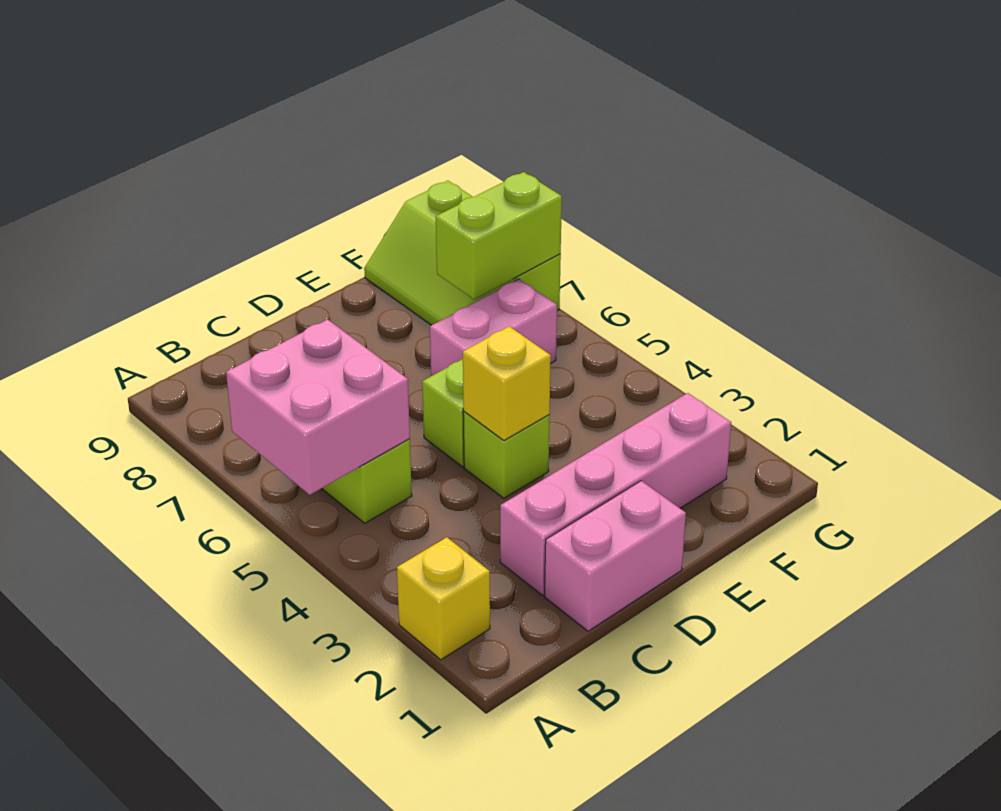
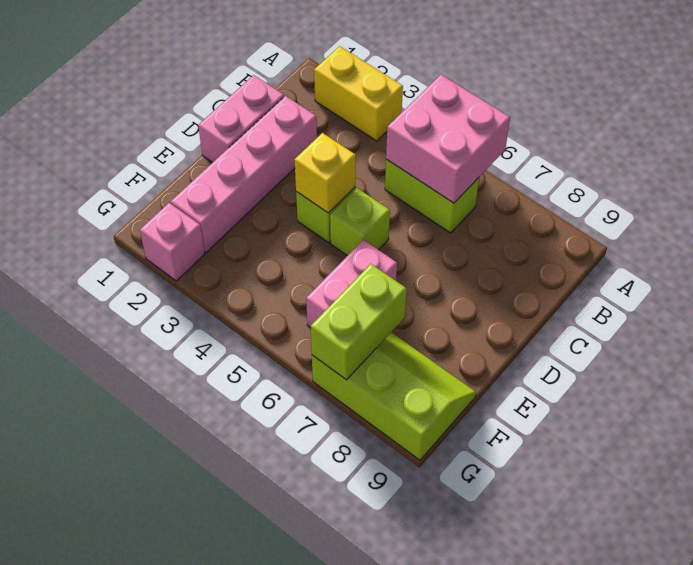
yellow brick A2 level 1 -> yellow brick A2:A3 level 1
none -> pink brick G2 level 1

